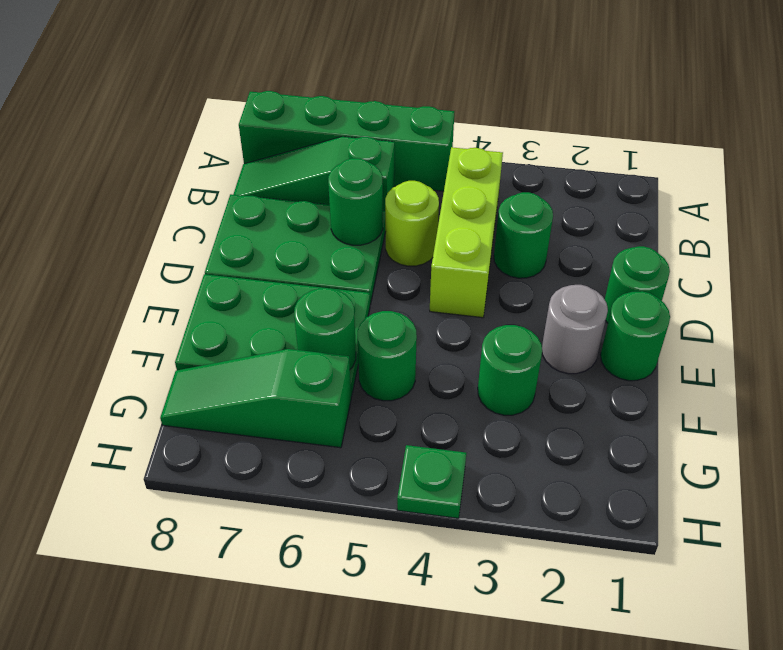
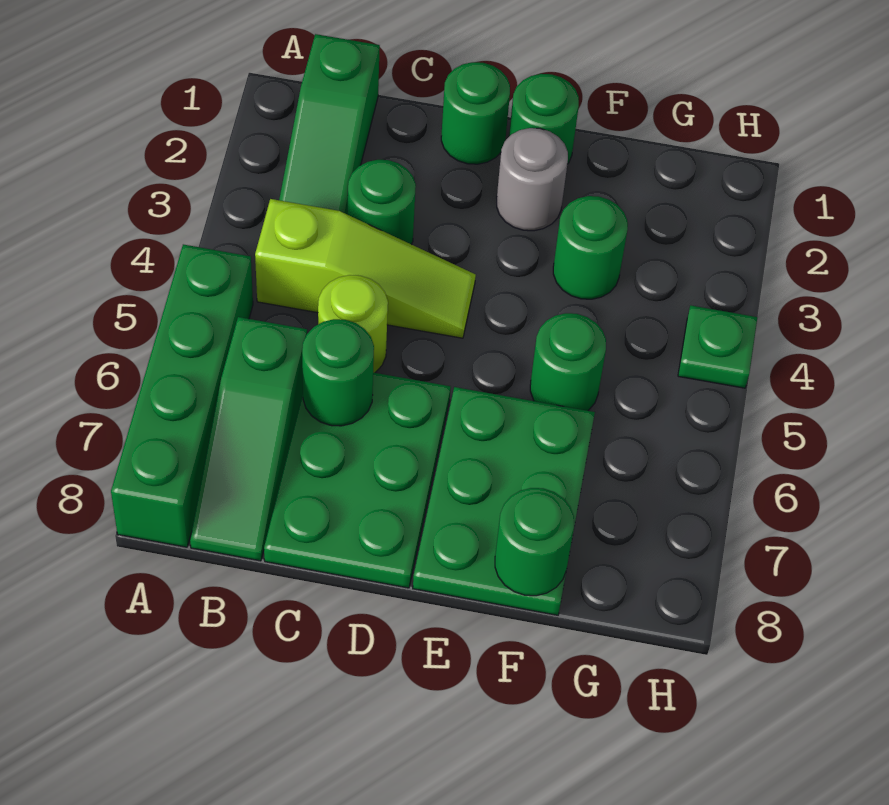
lime brick B4:D4 level 1 -> lime slope B4:D4 level 1 top B
green round brick F6 level 2 -> green round brick F8 level 2
green slope G6:G8 level 1 top 6 -> green slope B1:B3 level 1 top 1

